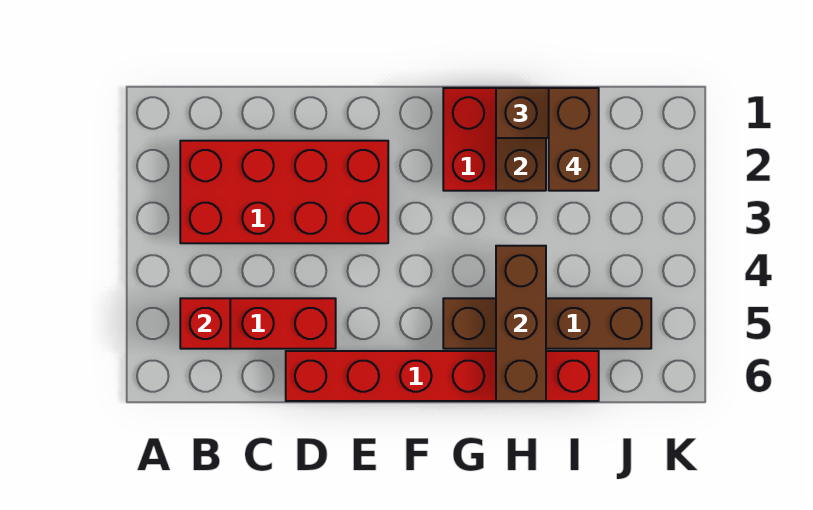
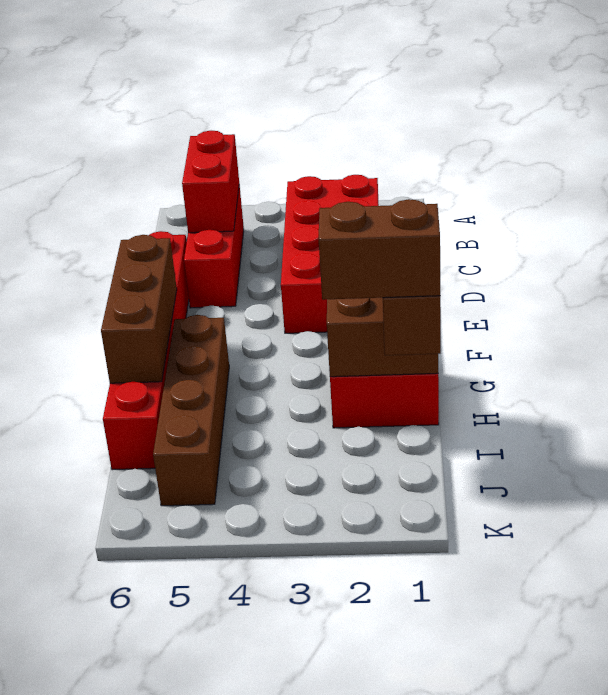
red brick B5 level 2 -> red brick B5:C5 level 2
brown brick H4:H6 level 2 -> brown brick F6:H6 level 2

